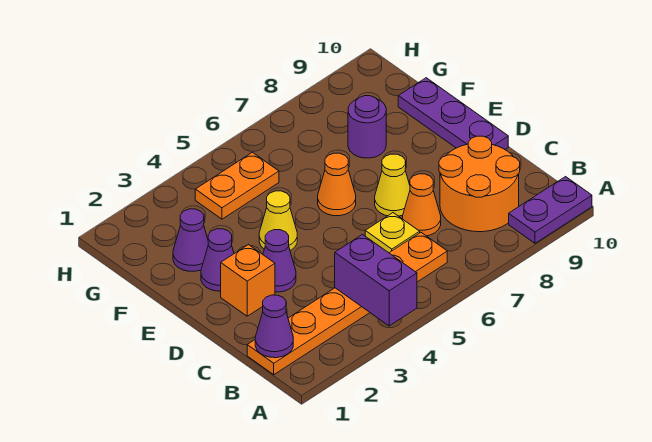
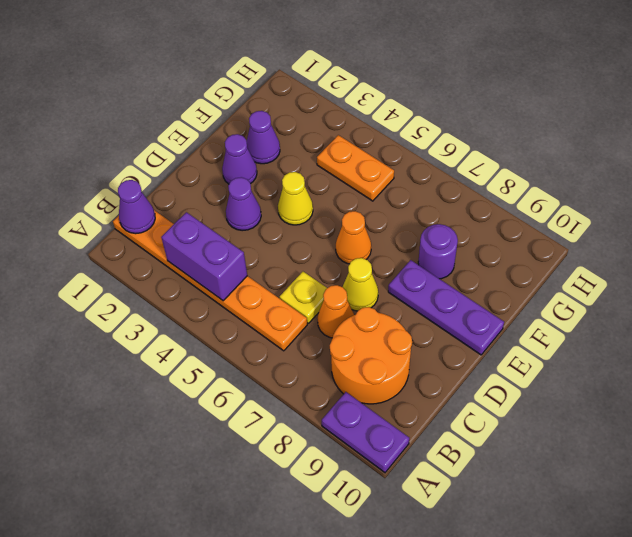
purple brick A4:B4 level 2 -> purple brick B3:B4 level 2
orange brick D2 level 1 -> none
purple plate D10:F10 level 1 -> purple plate E8:E10 level 1

